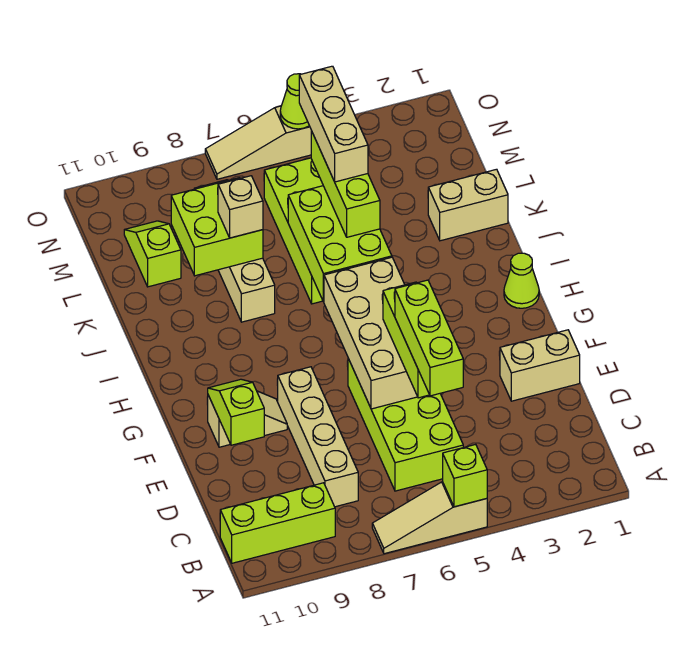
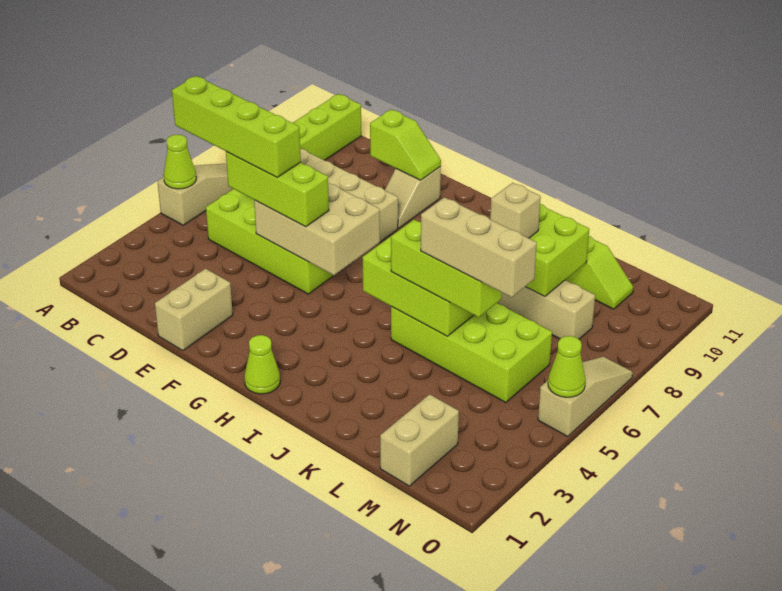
lime brick A5 level 2 -> lime cone A5 level 2
lime brick C5:E5 level 4 -> lime brick B5:E5 level 4
tan brick E5:H6 level 2 -> tan brick E5:G6 level 2
tan brick K1:K2 level 1 -> tan brick M1:M2 level 1

